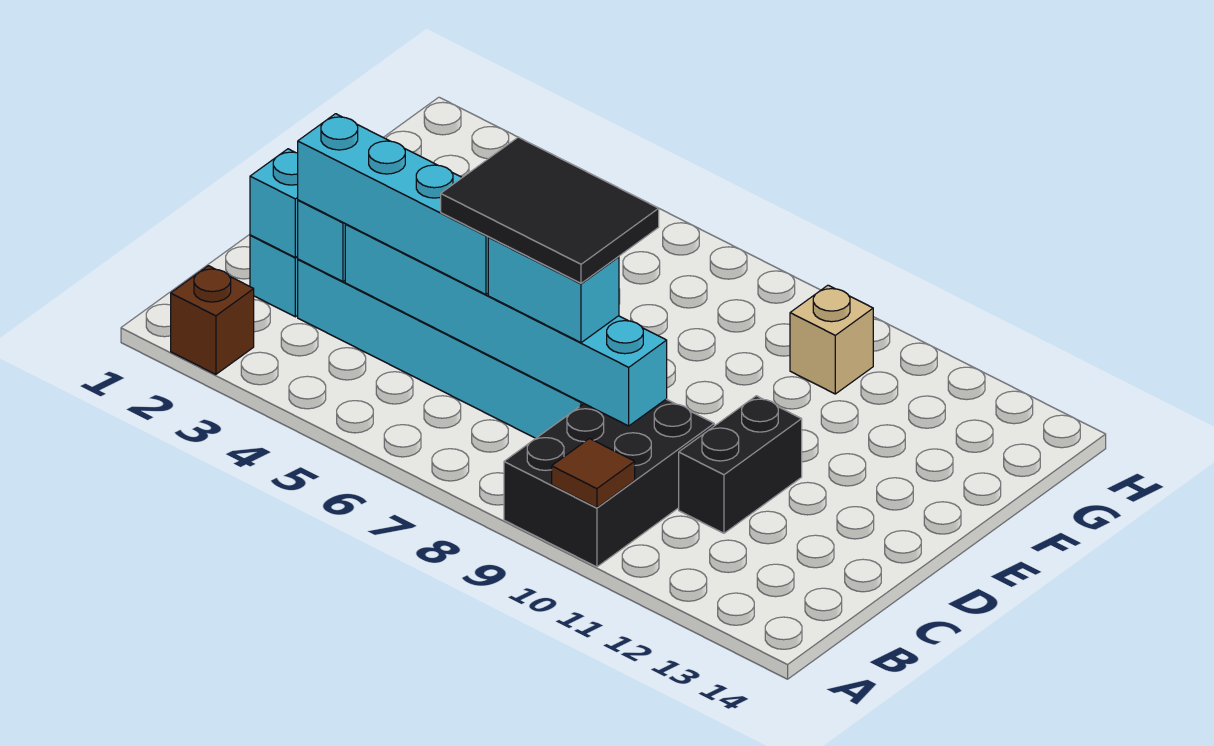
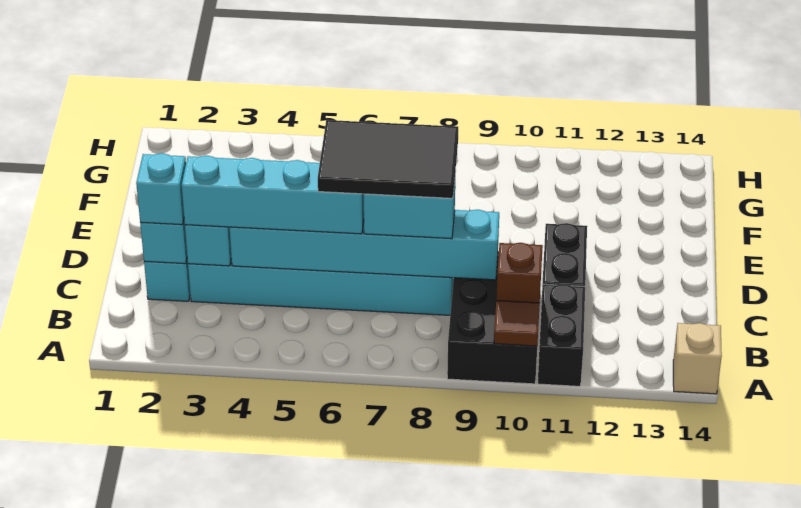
brown brick A2 level 1 -> brown brick B10 level 2
none -> black brick A11:B11 level 1
none -> cyan brick C2 level 3
tan brick G10 level 1 -> tan brick A14 level 1

